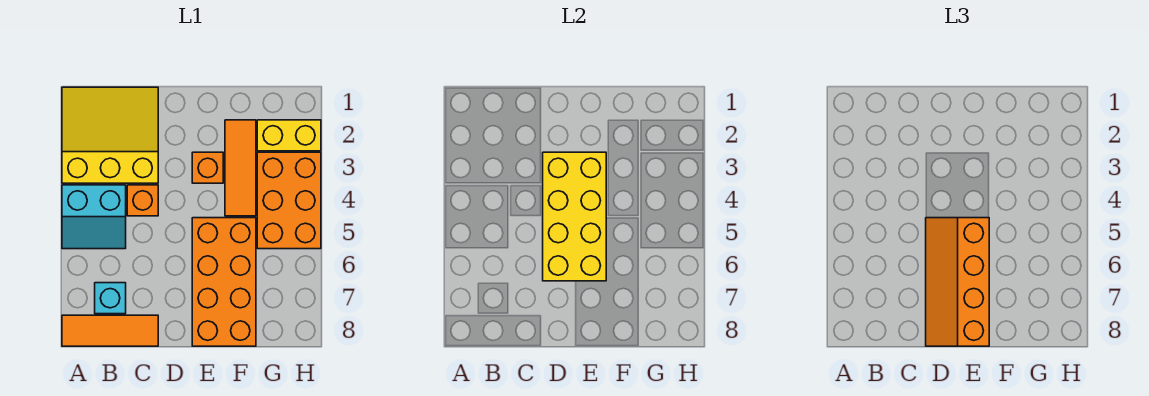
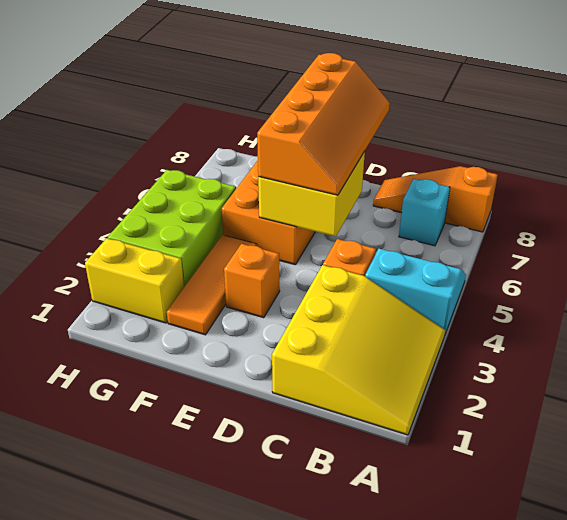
yellow slope A1:C3 level 1 top 3 -> yellow slope A1:C3 level 1 top C
orange tile A8:C8 level 1 -> orange slope A8:C8 level 1 top A
yellow brick D3:E6 level 2 -> yellow brick D5:E6 level 2
orange brick G3:H5 level 1 -> lime brick G3:H5 level 1

